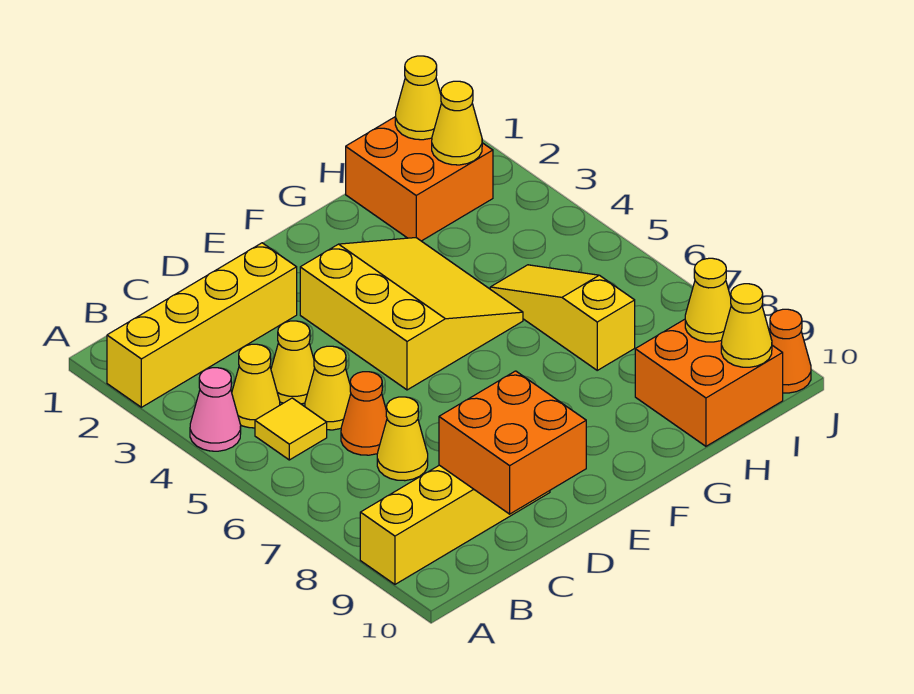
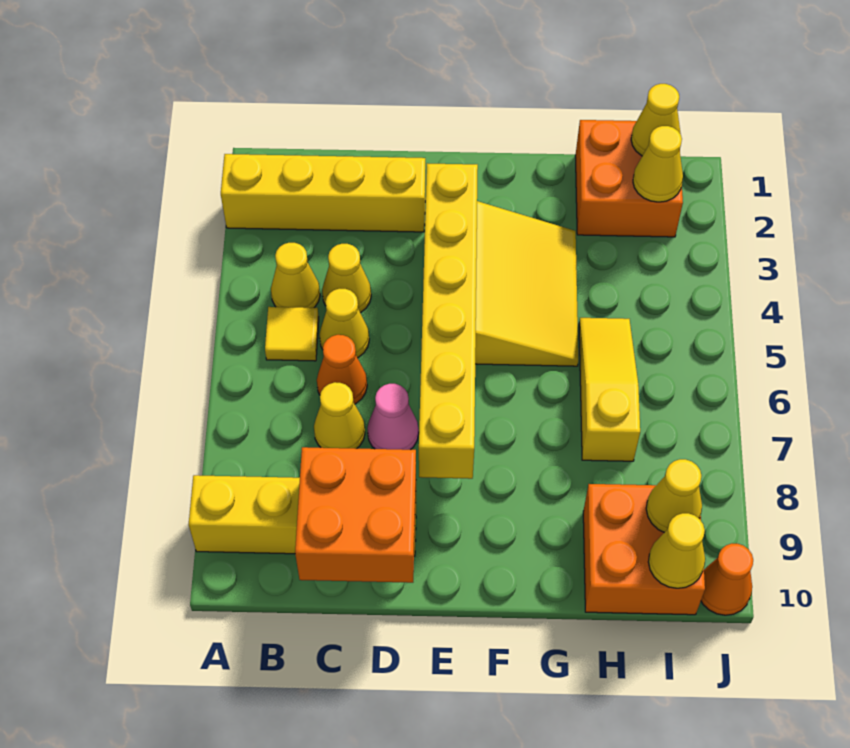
pink cone A4 level 1 -> pink cone D7 level 1
none -> yellow brick E3:E8 level 2

